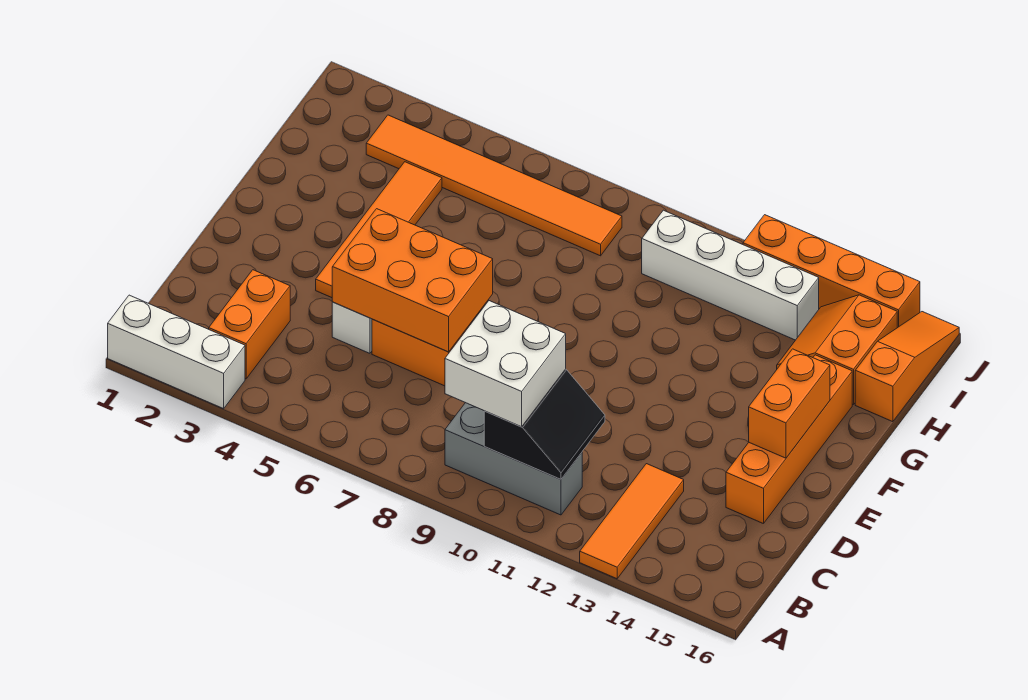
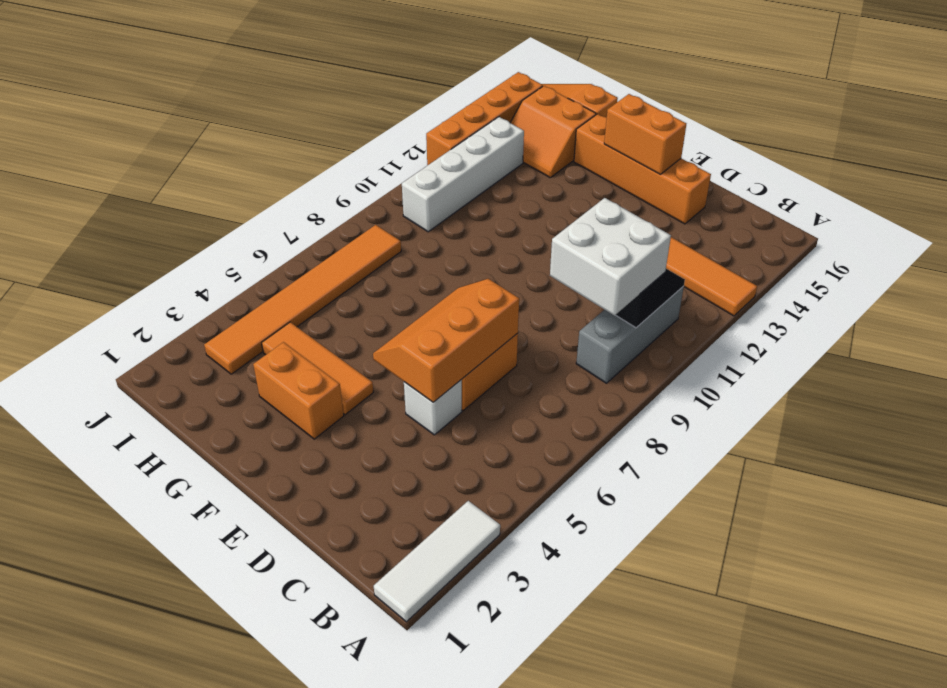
white brick A1:A3 level 1 -> white tile A1:A3 level 1
orange brick B3:C3 level 1 -> orange brick F3:G3 level 1
orange brick D5:E7 level 2 -> orange slope D5:E7 level 2 top D
orange tile E4:H4 level 1 -> orange tile F4:H4 level 1

